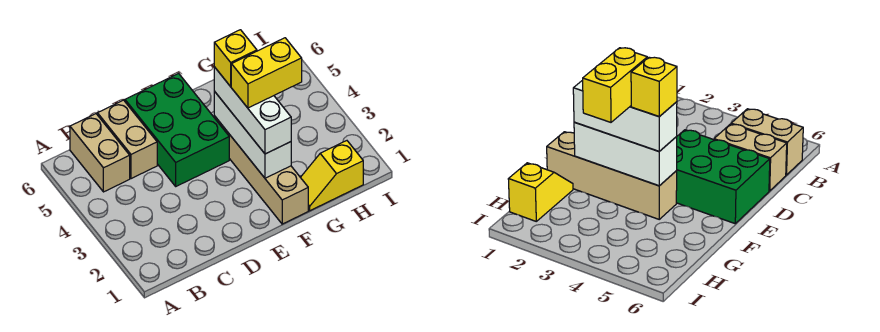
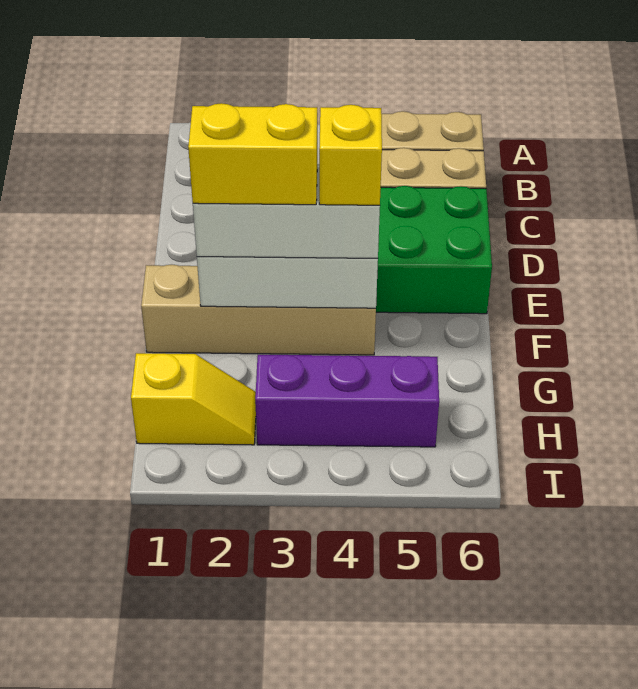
yellow brick F3:G3 level 4 -> yellow brick F2:F3 level 4
yellow slope G1:H1 level 1 top H -> yellow slope H1:H2 level 1 top 1
none -> purple brick H3:H5 level 1

